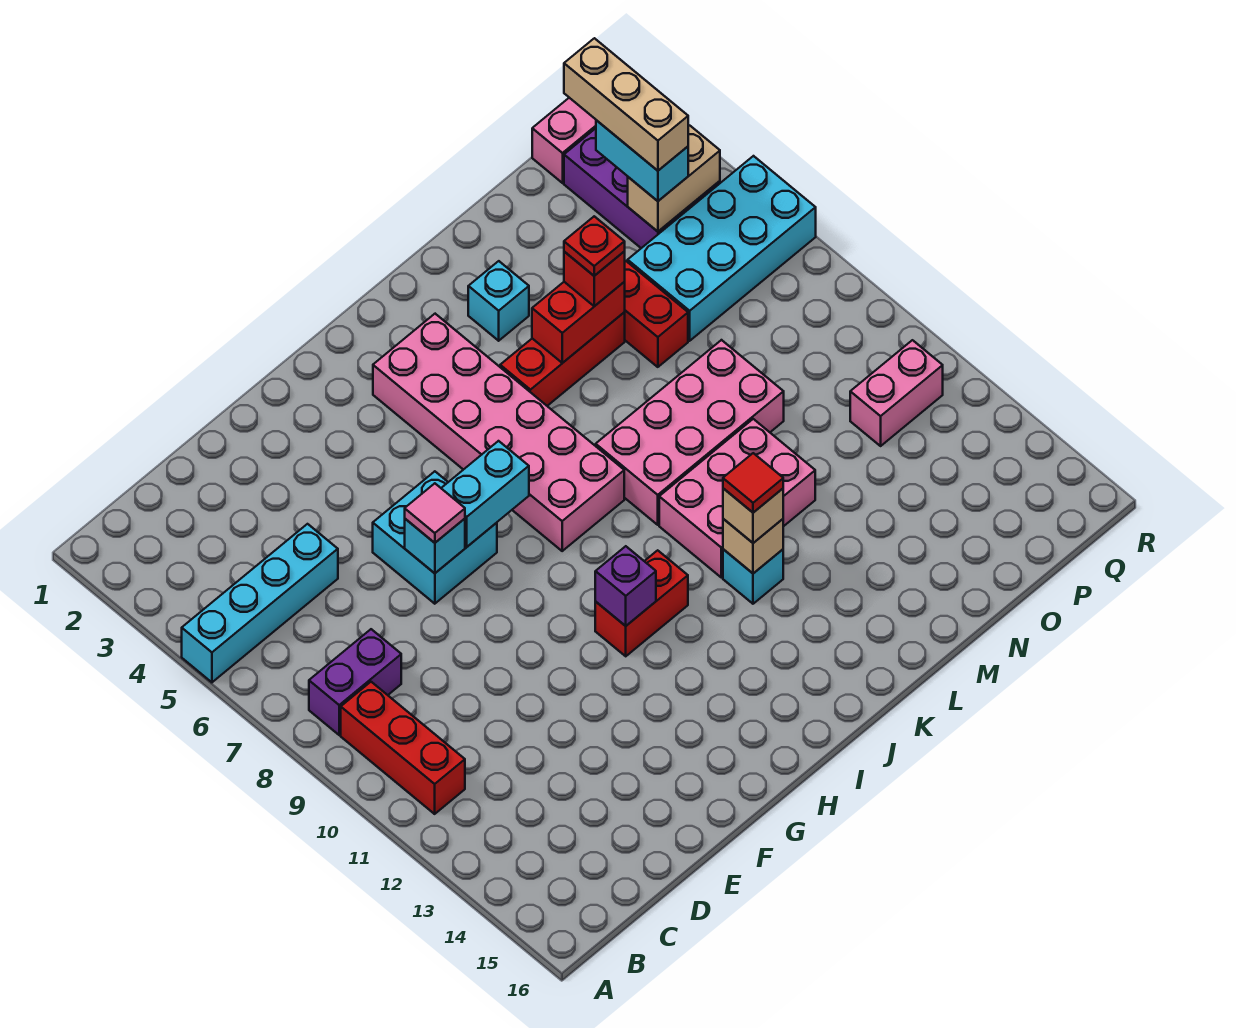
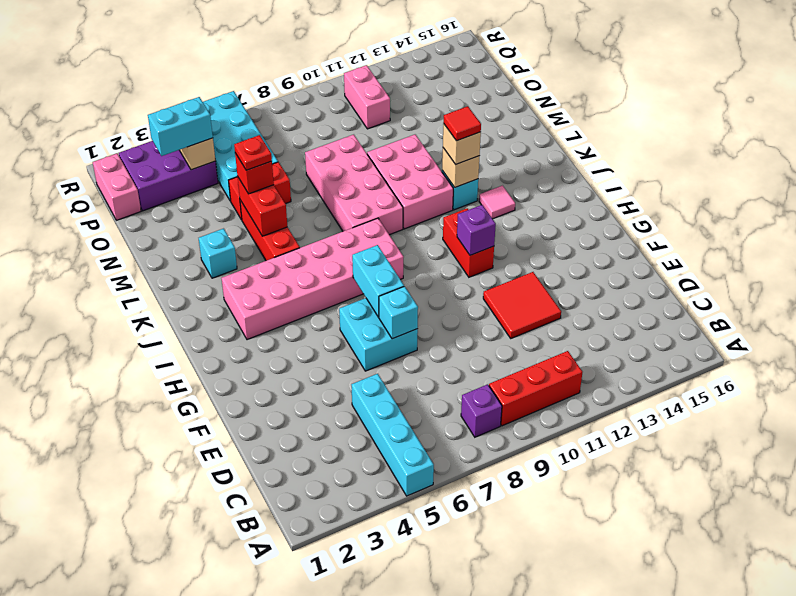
purple brick B8:C8 level 1 -> purple brick B8 level 1
none -> red tile E11:F12 level 1
pink tile F7 level 3 -> pink tile J13 level 1
tan brick P2:P4 level 4 -> none

